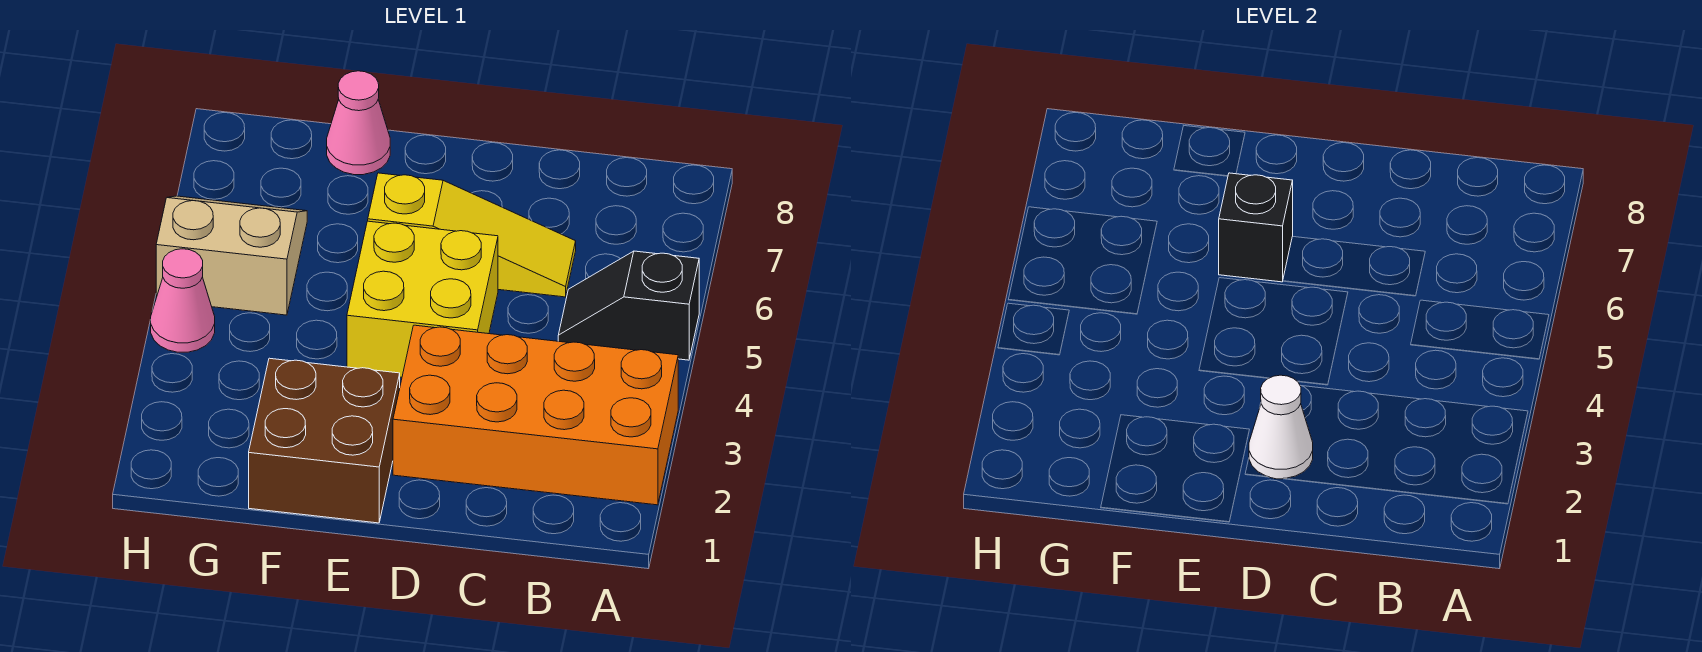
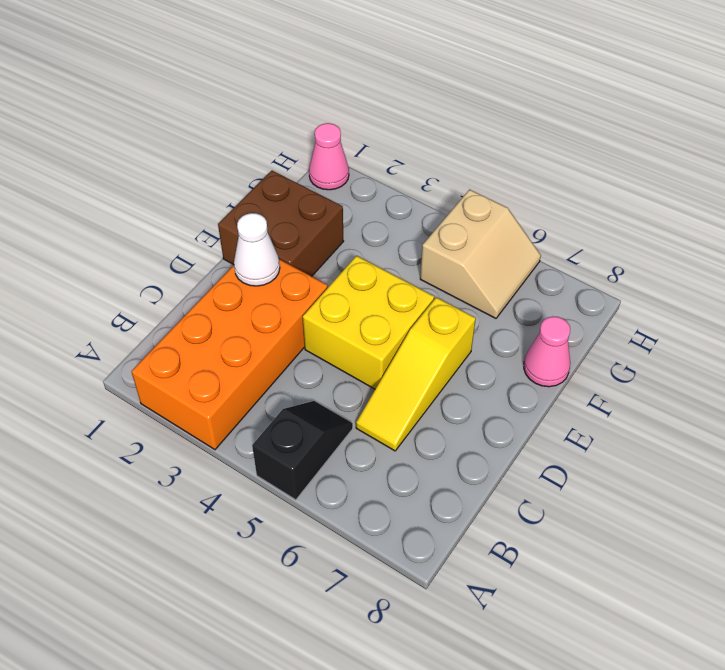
black brick E6 level 2 -> none
pink cone H4 level 1 -> pink cone H1 level 1

